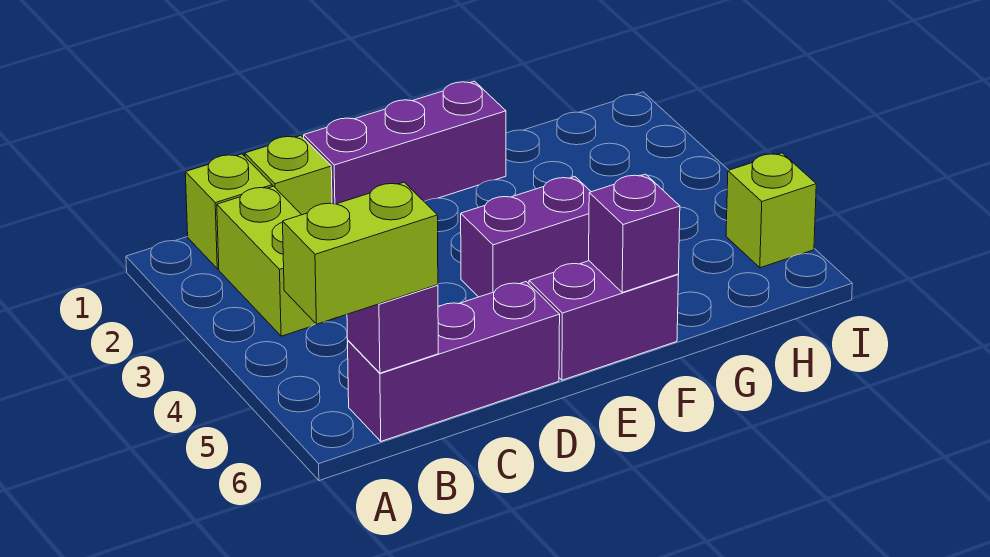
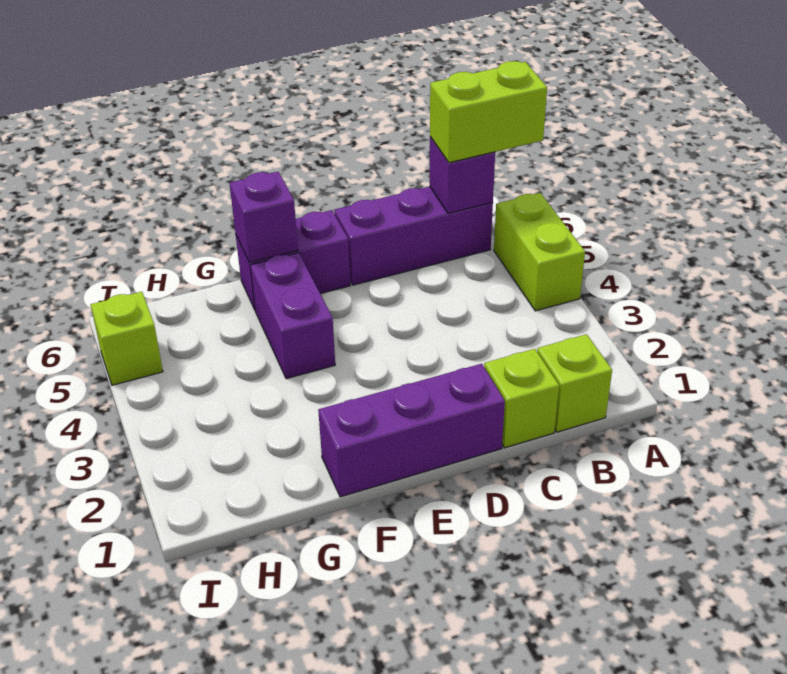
lime brick B2:B3 level 1 -> lime brick A4:A5 level 1
purple brick E4:F4 level 1 -> purple brick F4:F5 level 1

